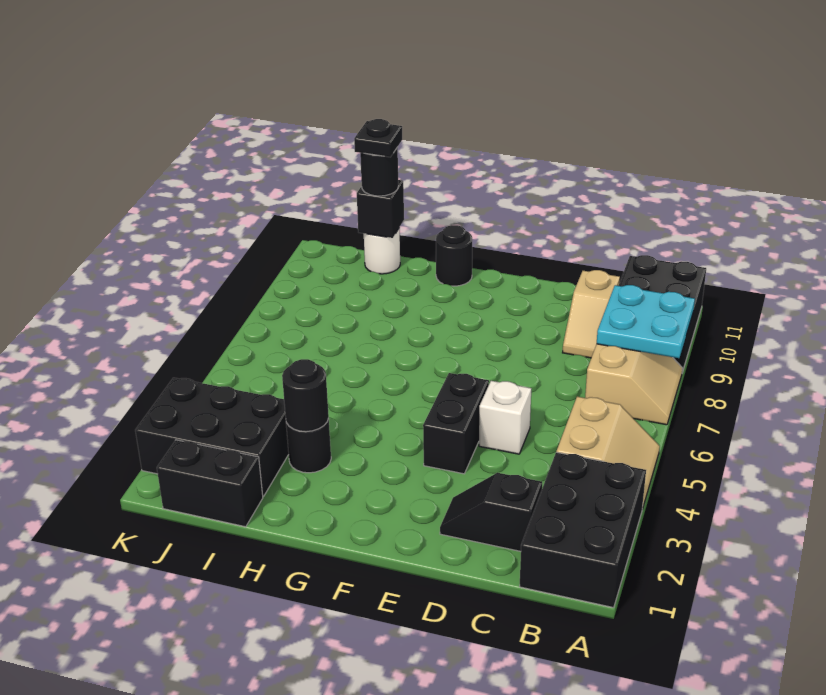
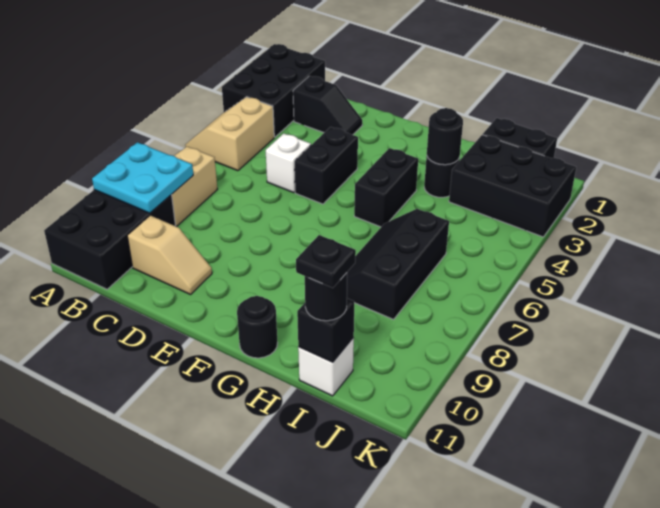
tan slope C9:C10 level 1 top 10 -> tan slope C10:D10 level 1 top C
none -> black brick G4:G5 level 1
none -> black slope H6:I8 level 1 top I
white round brick I11 level 1 -> white brick I11 level 1

